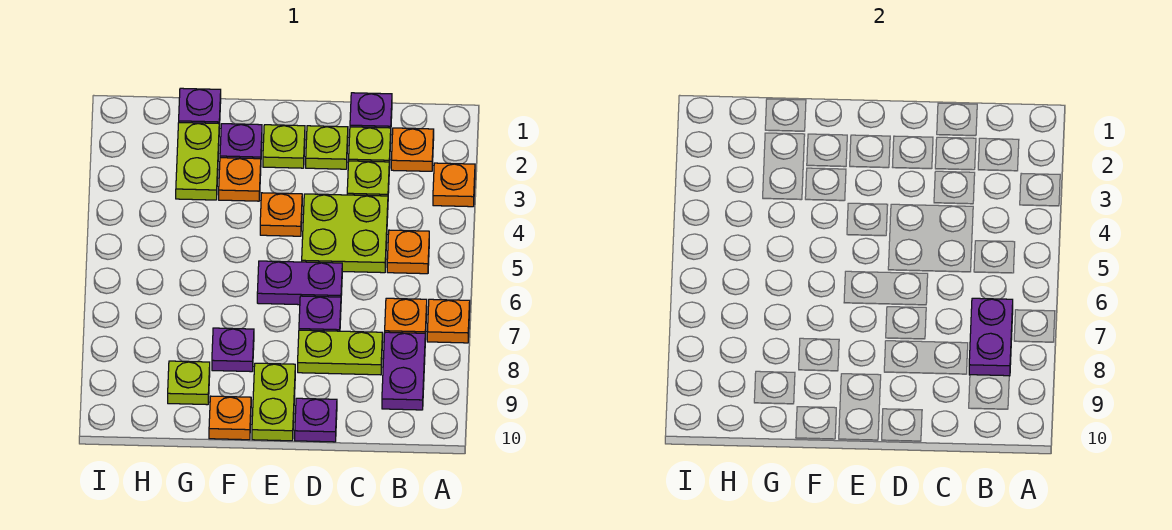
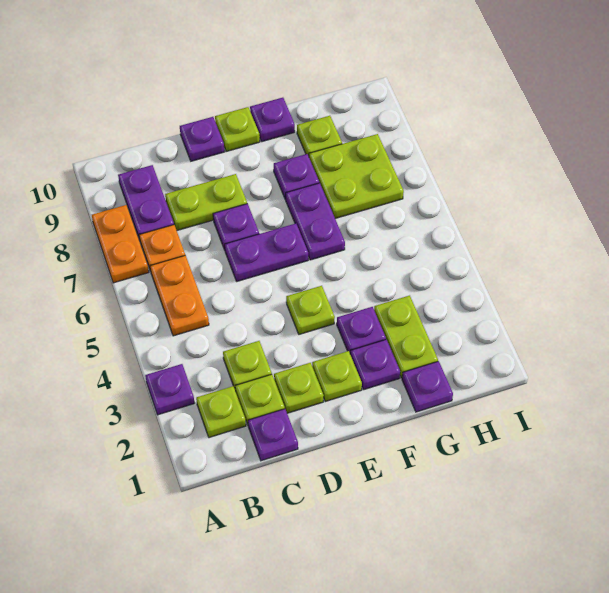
orange plate A3 level 1 -> purple plate A3 level 1
orange plate A7 level 1 -> orange plate A7:A8 level 1
orange plate B2 level 1 -> lime plate B2 level 1
orange plate B5 level 1 -> orange plate B5:B6 level 1
purple plate B7:B8 level 2 -> purple plate F6:F7 level 1
lime plate C4:D5 level 1 -> lime plate G7:H8 level 1
orange plate E4 level 1 -> lime plate E4 level 1
lime plate E9:E10 level 1 -> lime plate E10 level 1
orange plate F3 level 1 -> purple plate F3 level 1
orange plate F10 level 1 -> purple plate F10 level 1

